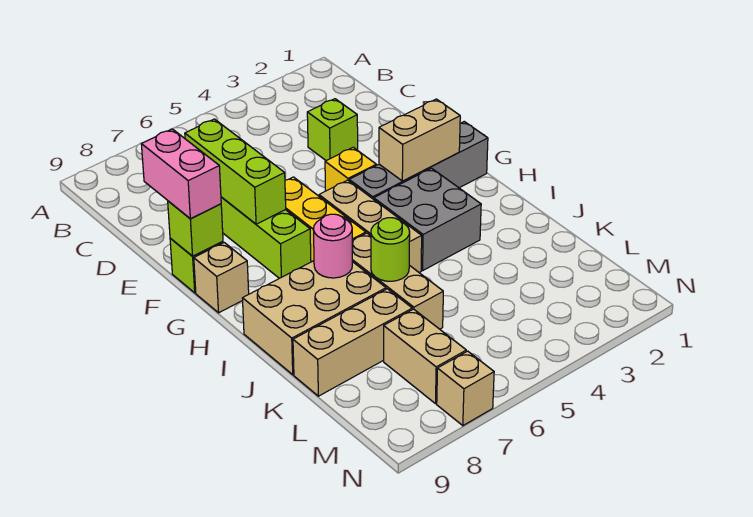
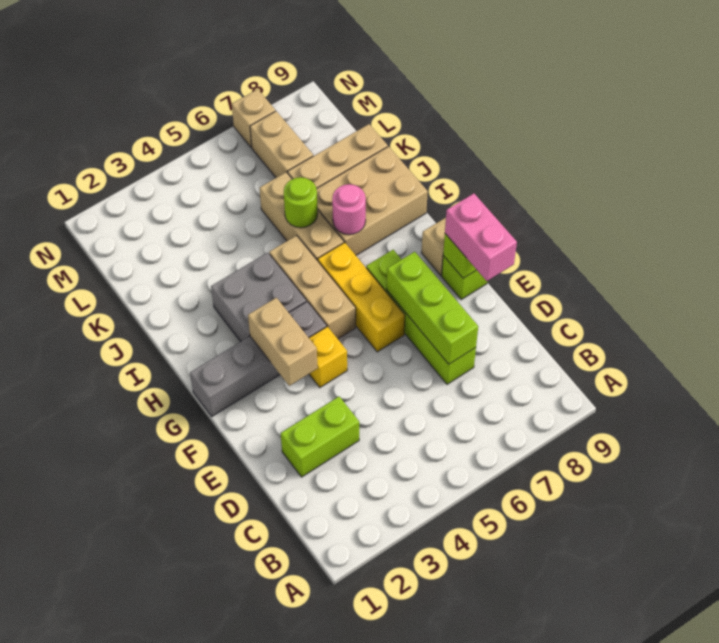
lime brick D3 level 1 -> lime brick D2:D3 level 1
tan brick G2:G3 level 2 -> tan brick F3:G3 level 2

